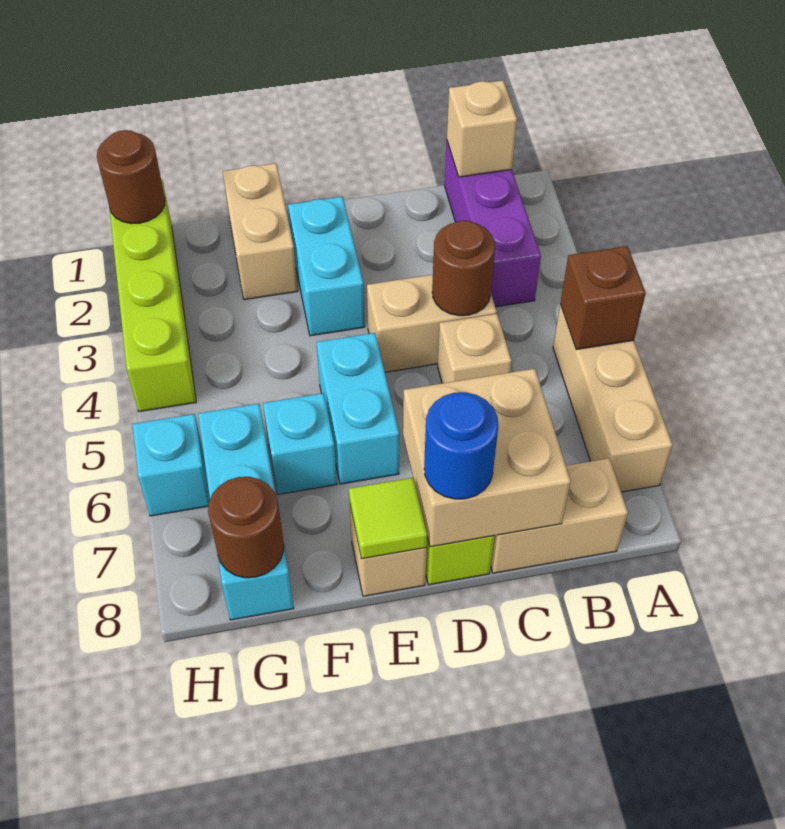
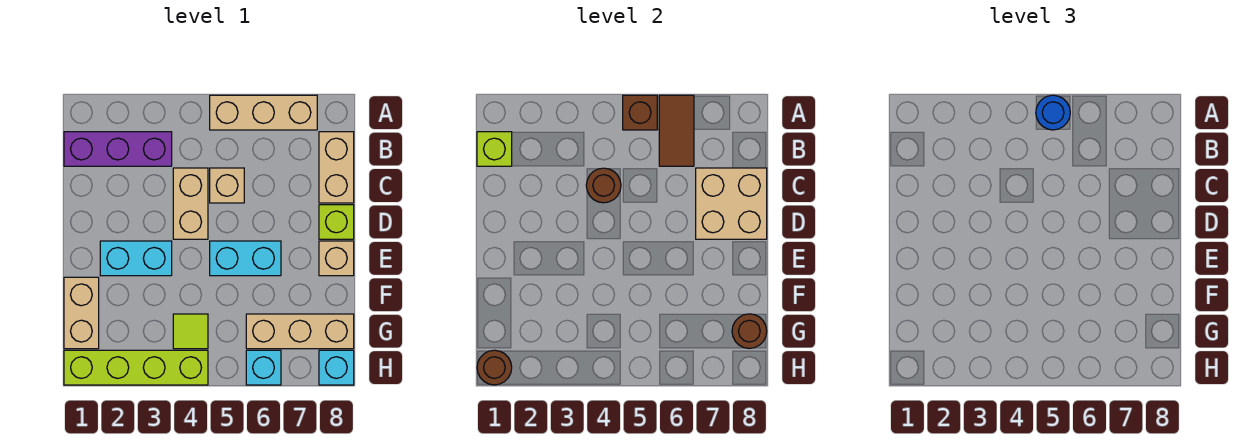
none -> brown tile A6:B6 level 2
tan brick B1 level 2 -> lime brick B1 level 2
blue round brick D8 level 3 -> blue round brick A5 level 3
lime tile E8 level 2 -> lime tile G4 level 1
tan brick F1:F2 level 1 -> tan brick F1:G1 level 1
cyan brick F6 level 1 -> cyan brick H8 level 1
cyan brick G6:G8 level 1 -> tan brick G6:G8 level 1

